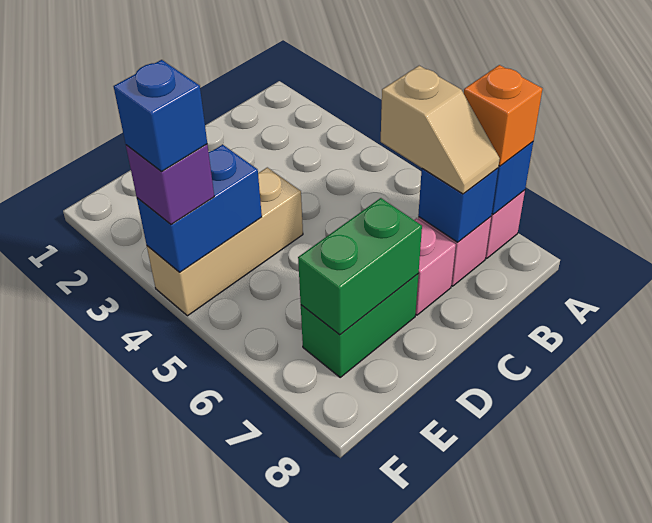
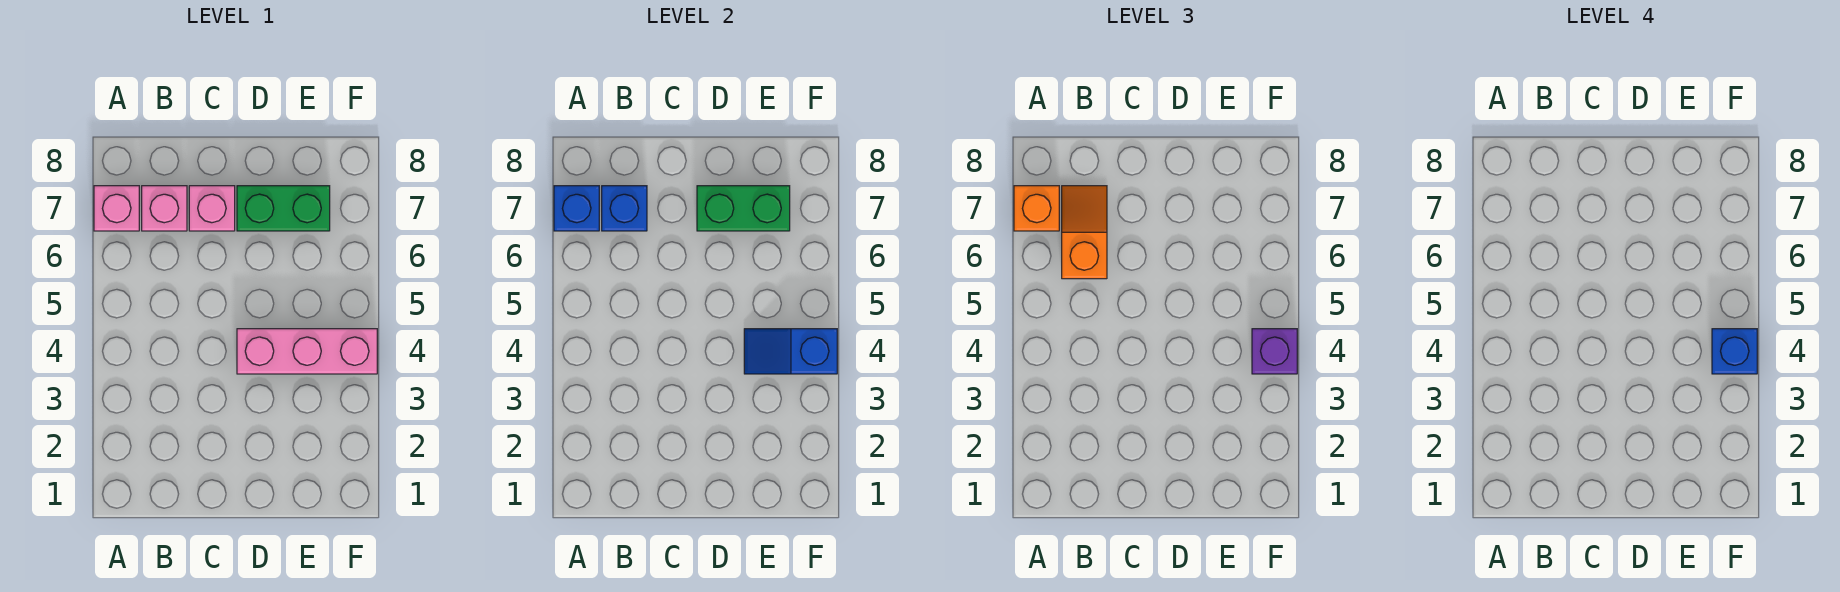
tan slope B6:B7 level 3 top 6 -> orange slope B6:B7 level 3 top 6
tan brick D4:F4 level 1 -> pink brick D4:F4 level 1
blue brick E4:F4 level 2 -> blue slope E4:F4 level 2 top F

